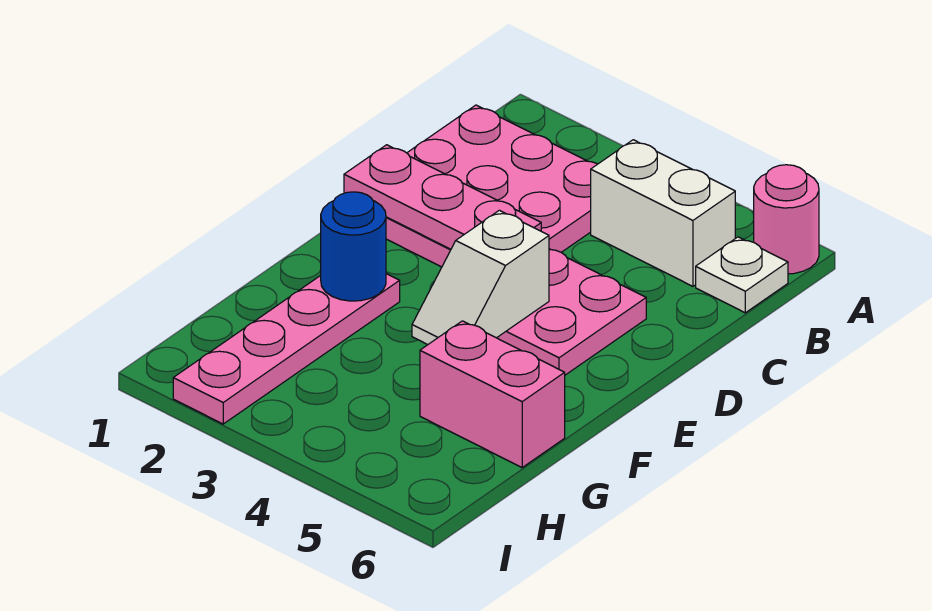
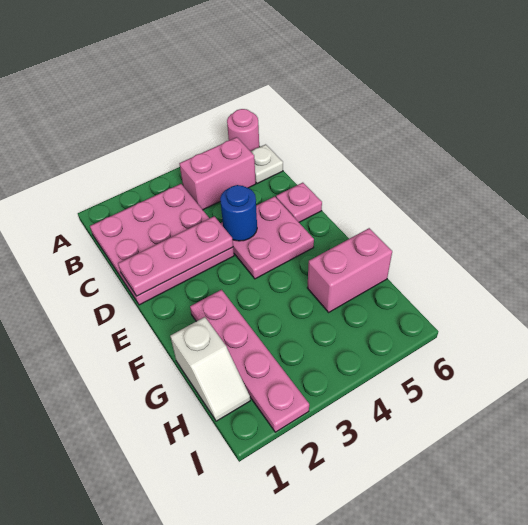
white brick B4:B5 level 1 -> pink brick B4:B5 level 1
none -> pink plate D6 level 1
white slope E4:F4 level 2 top E -> white slope G1:H1 level 1 top G
blue round brick F2 level 2 -> blue round brick D4 level 2

